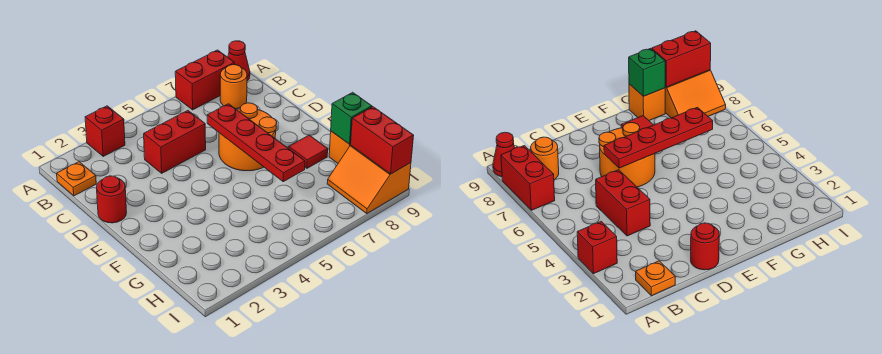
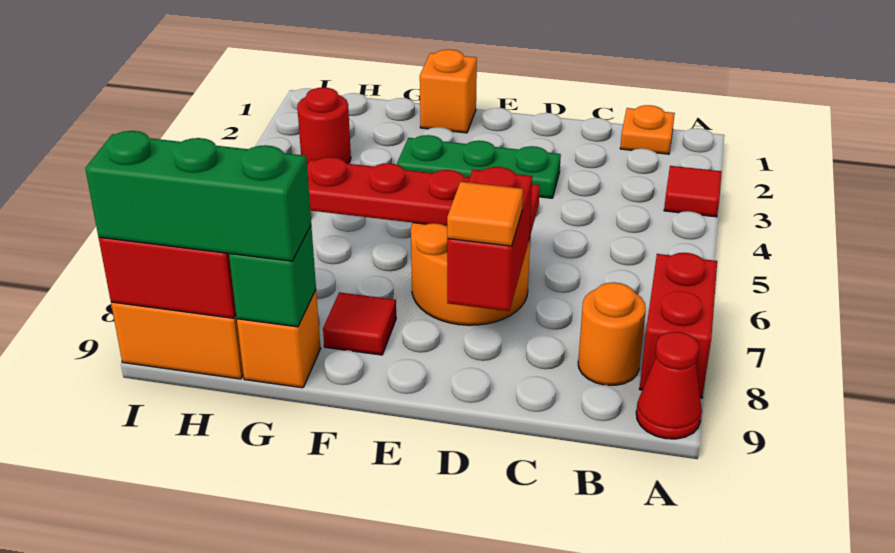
red brick A3 level 1 -> red tile A3 level 1
red brick C4:C5 level 1 -> red brick D7:D8 level 2
red round brick D1 level 1 -> red round brick H3 level 1
none -> green plate D3:F3 level 1
none -> orange tile D8 level 3
none -> orange brick F1 level 1
none -> green brick G9:I9 level 3

